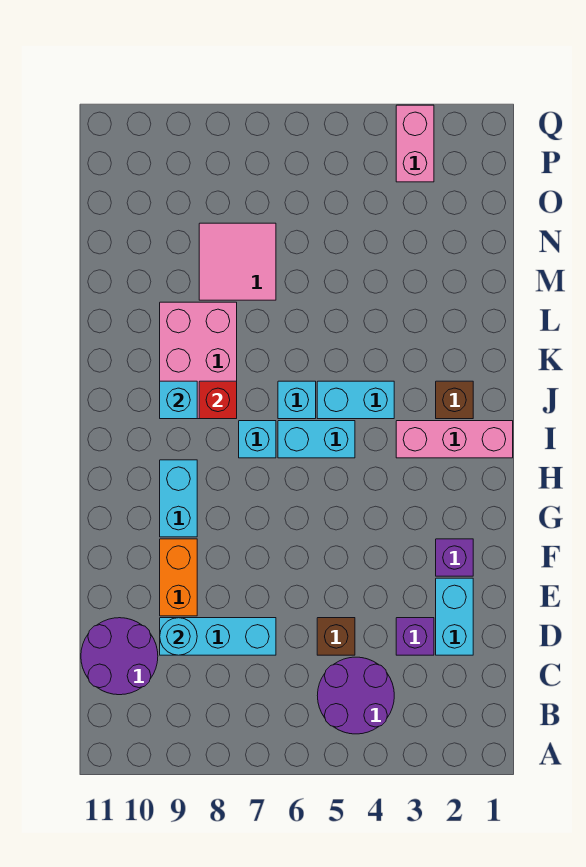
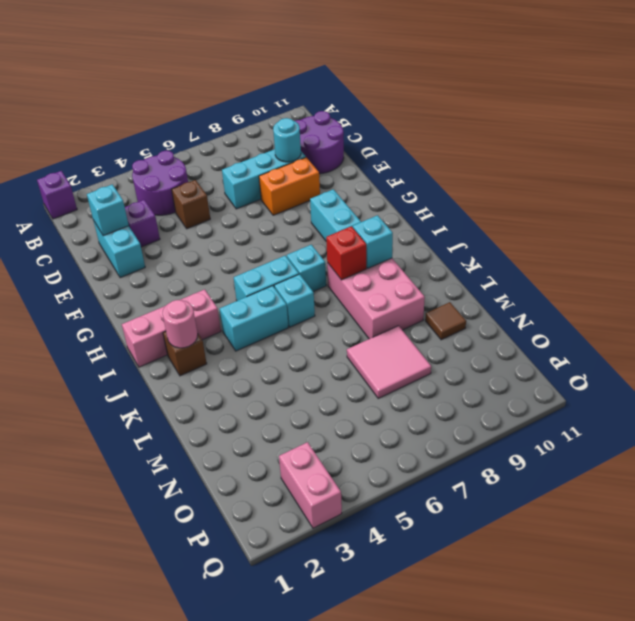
none -> cyan brick D2 level 2
orange brick E9:F9 level 1 -> orange brick E8:E9 level 1
purple brick F2 level 1 -> purple brick A1 level 1
none -> pink round brick J2 level 2
none -> brown tile M10 level 1

